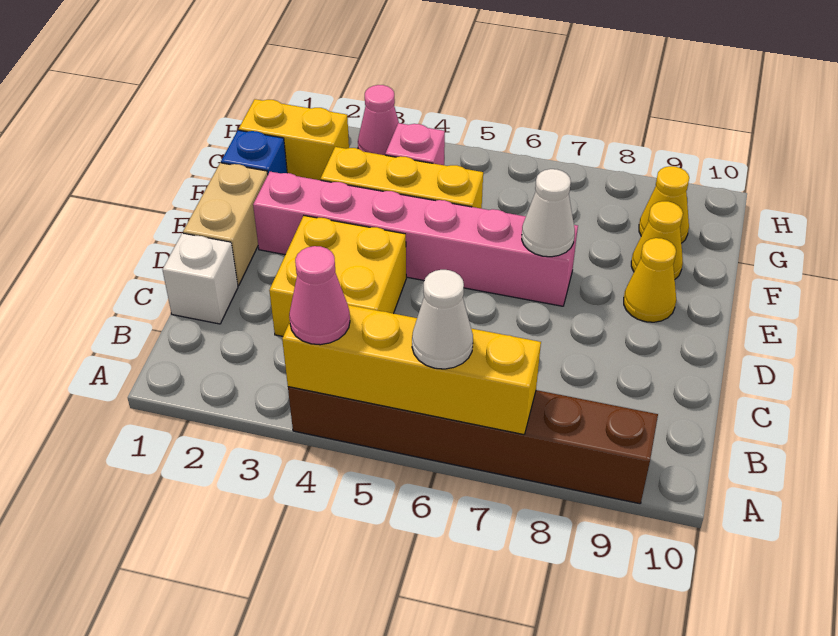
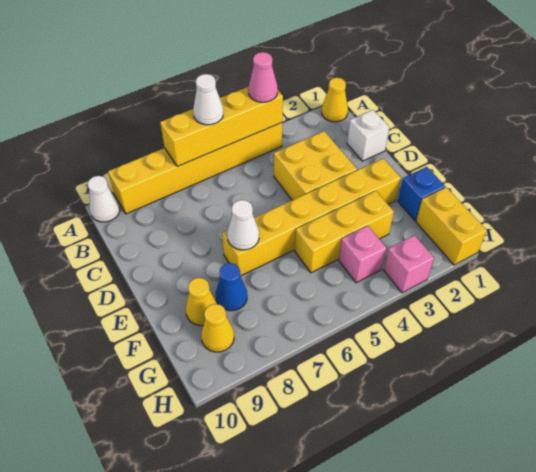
brown brick A4:A9 level 1 -> yellow brick A4:A9 level 1
none -> white cone A10 level 1
tan brick D1:E1 level 1 -> none
pink brick E2:E7 level 1 -> yellow brick E2:E7 level 1
yellow cone E9 level 1 -> yellow cone A1 level 1
none -> blue cone F8 level 1
yellow brick G1:G2 level 1 -> yellow brick G1:H1 level 1
pink cone H3 level 1 -> pink brick H3 level 1

